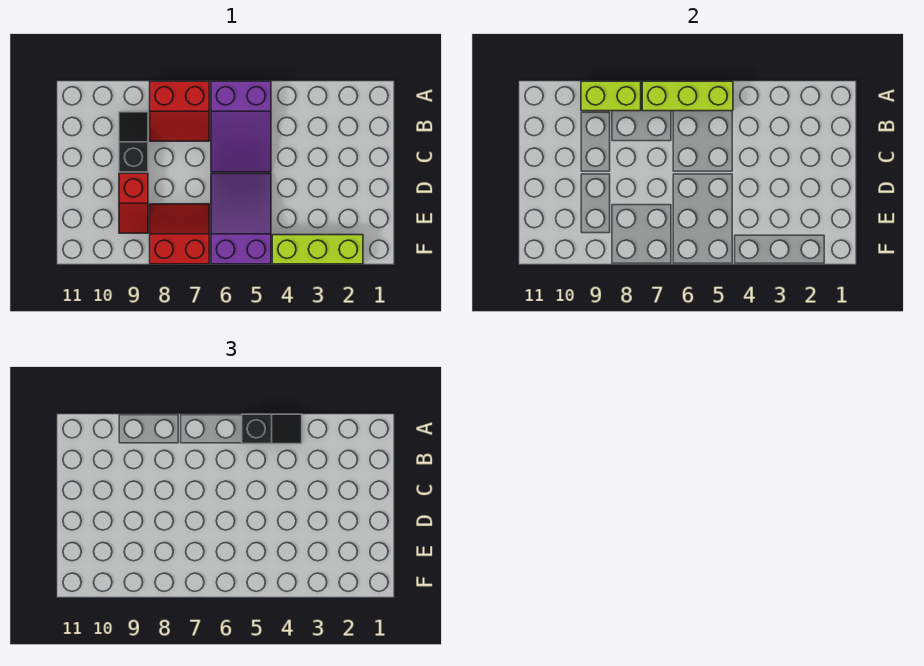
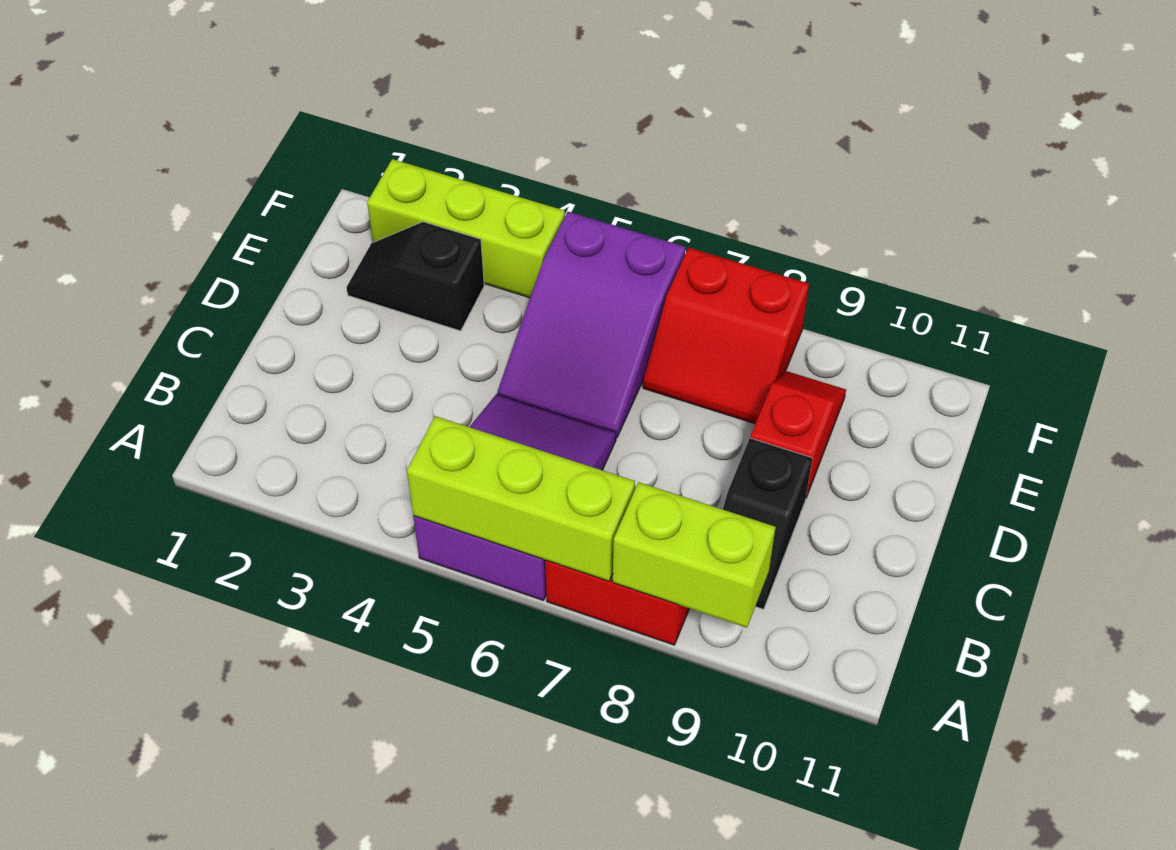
black slope A4:A5 level 3 top 5 -> black slope E2:E3 level 1 top 3

